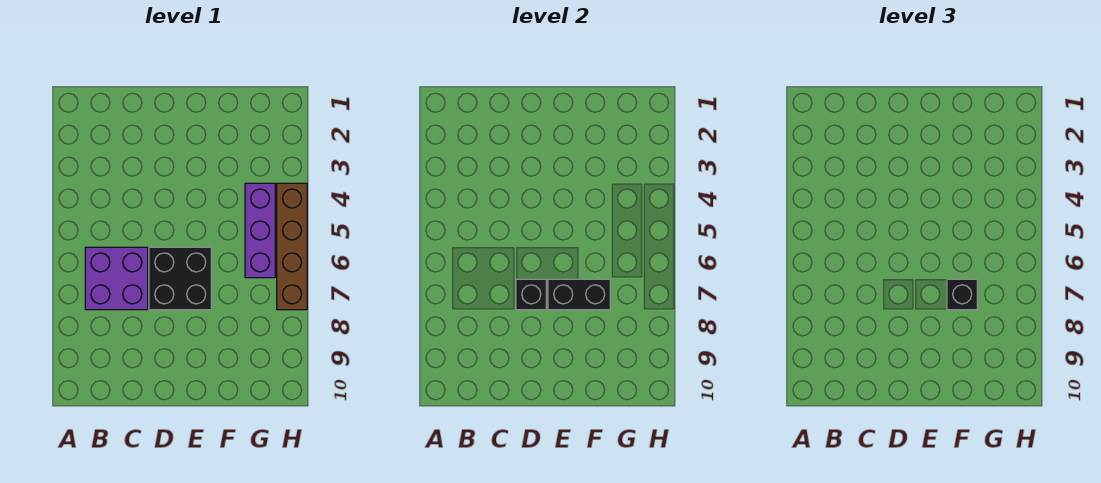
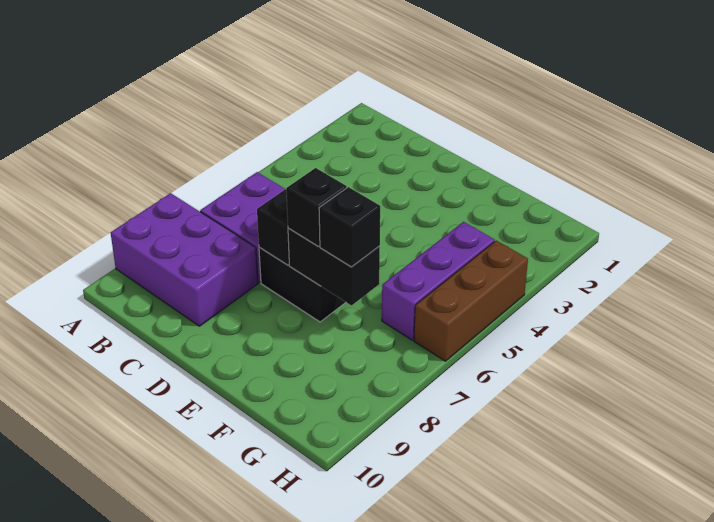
none -> purple brick A8:C9 level 1
none -> black brick E7 level 3
brown brick H4:H7 level 1 -> brown brick H4:H6 level 1

